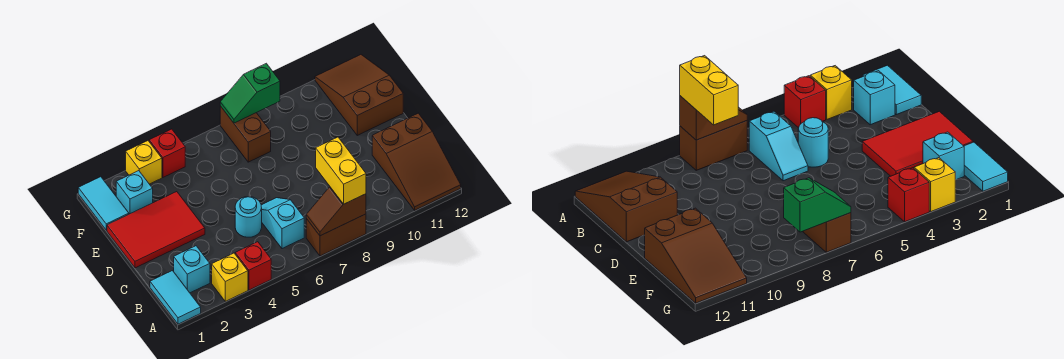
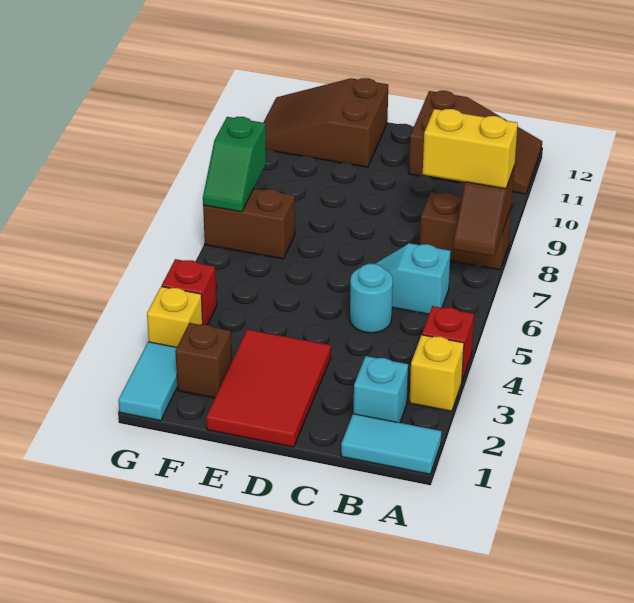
brown brick A7:A8 level 1 -> brown brick A8:B8 level 1
cyan tile F1:G1 level 1 -> cyan tile G1:G2 level 1
cyan brick F2 level 1 -> brown brick F2 level 1

